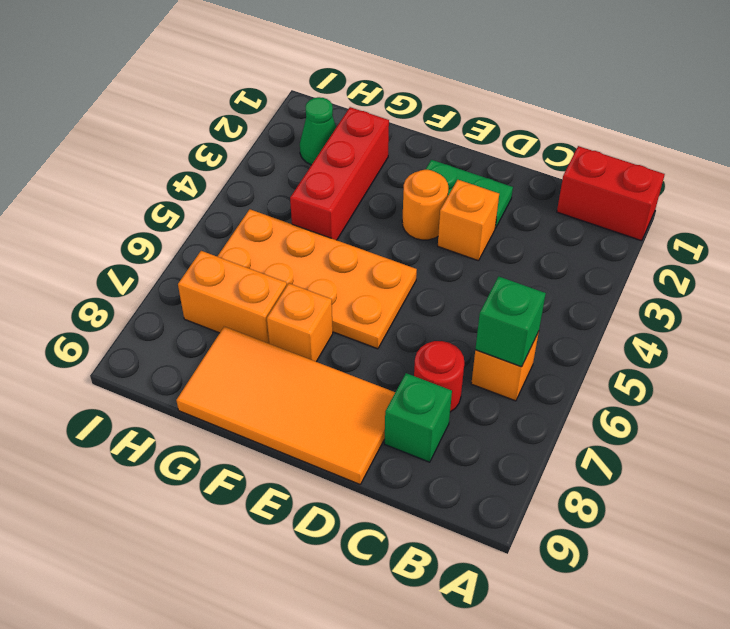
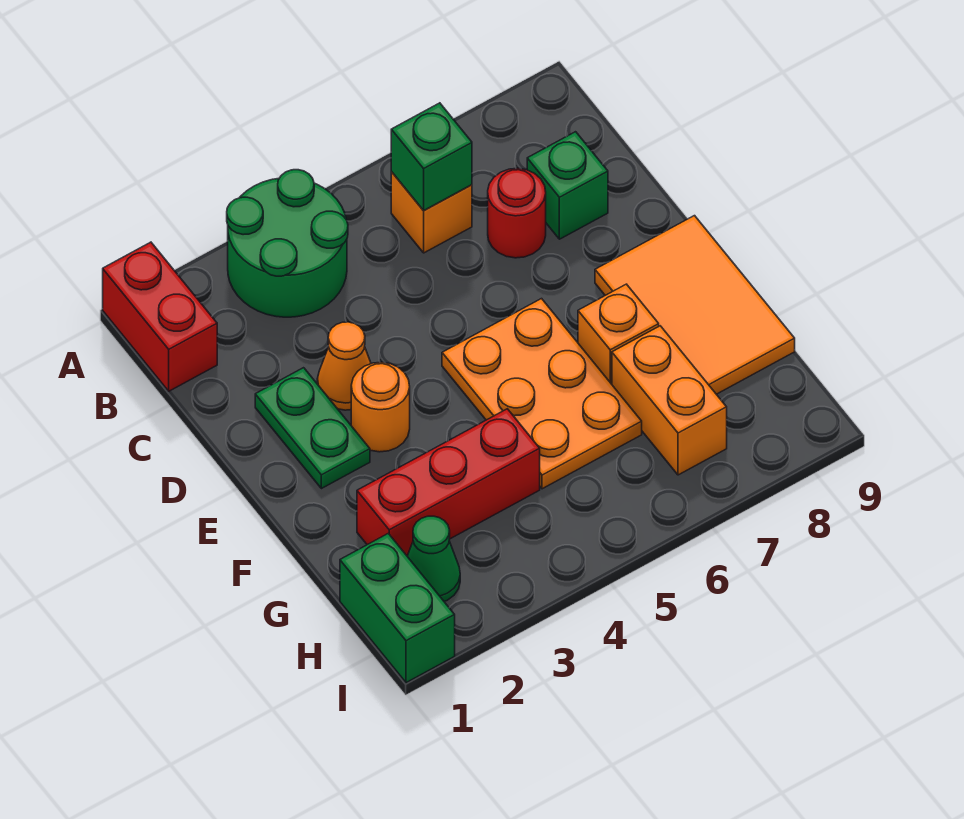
none -> green round brick A3:B4 level 1
orange brick D3 level 1 -> orange cone D3 level 1
orange tile D8:G9 level 1 -> orange tile E8:G9 level 1
orange plate E5:H6 level 1 -> orange plate E5:G6 level 1
none -> green brick H1:I1 level 1

